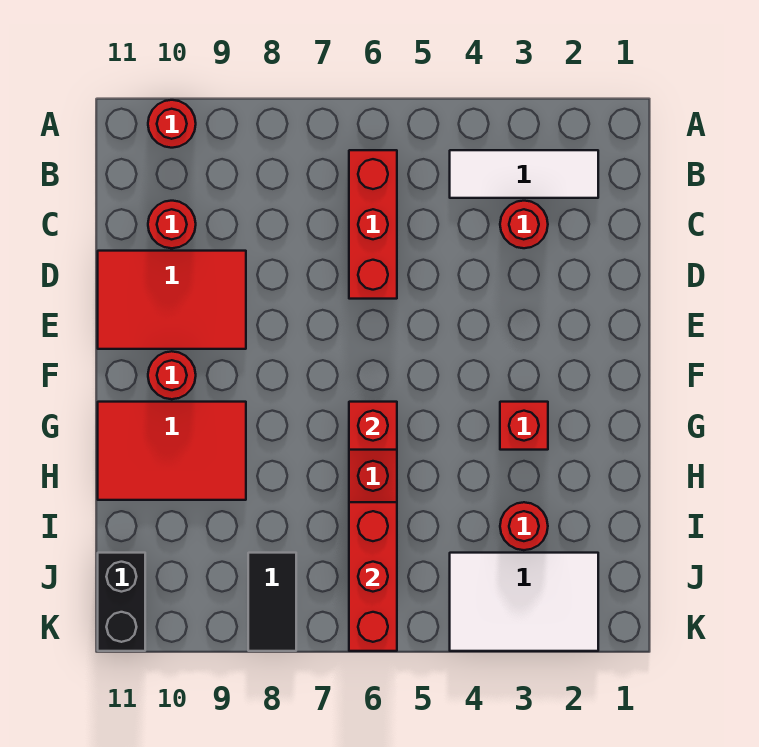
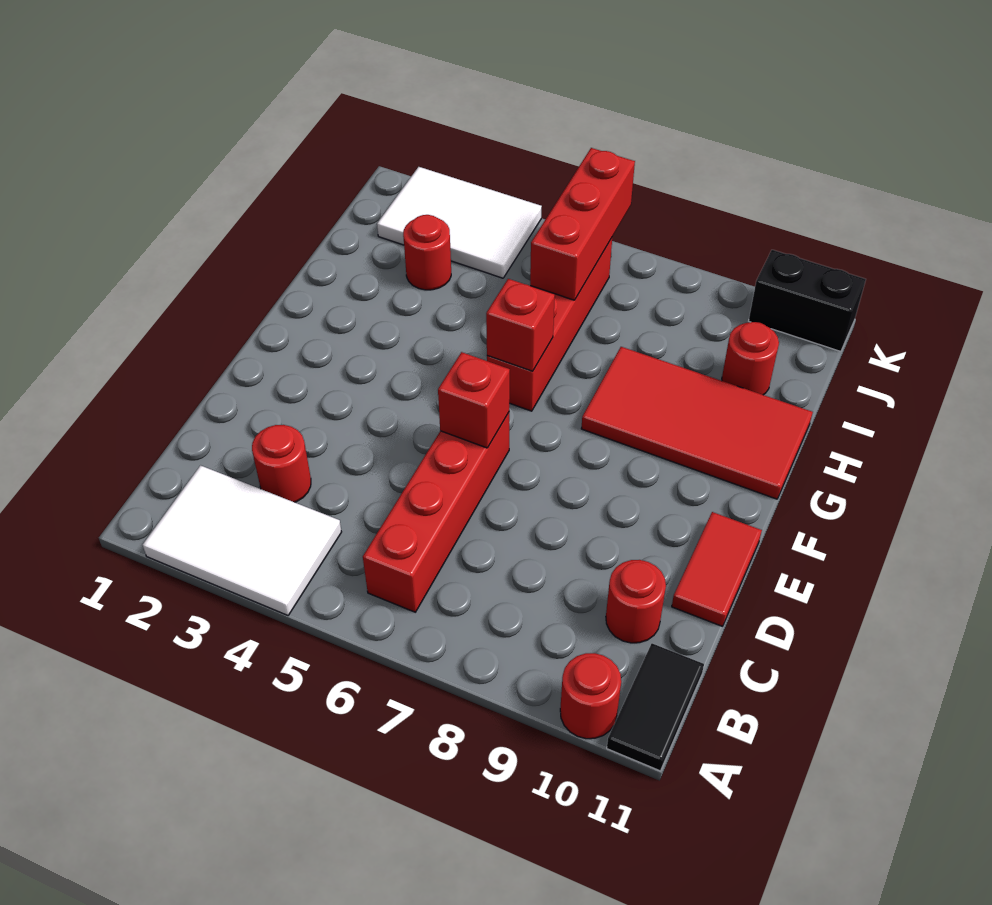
white tile B2:B4 level 1 -> white tile A2:B4 level 1
red brick B6:D6 level 1 -> red brick B6:E6 level 1
red tile D9:E11 level 1 -> red tile D11:E11 level 1
red round brick F10 level 1 -> red round brick I10 level 1
red brick G3 level 1 -> red brick E6 level 2
red tile G9:H11 level 1 -> red tile G8:H11 level 1
black tile J8:K8 level 1 -> black tile A11:B11 level 1
black brick J11:K11 level 1 -> black brick K10:K11 level 1

